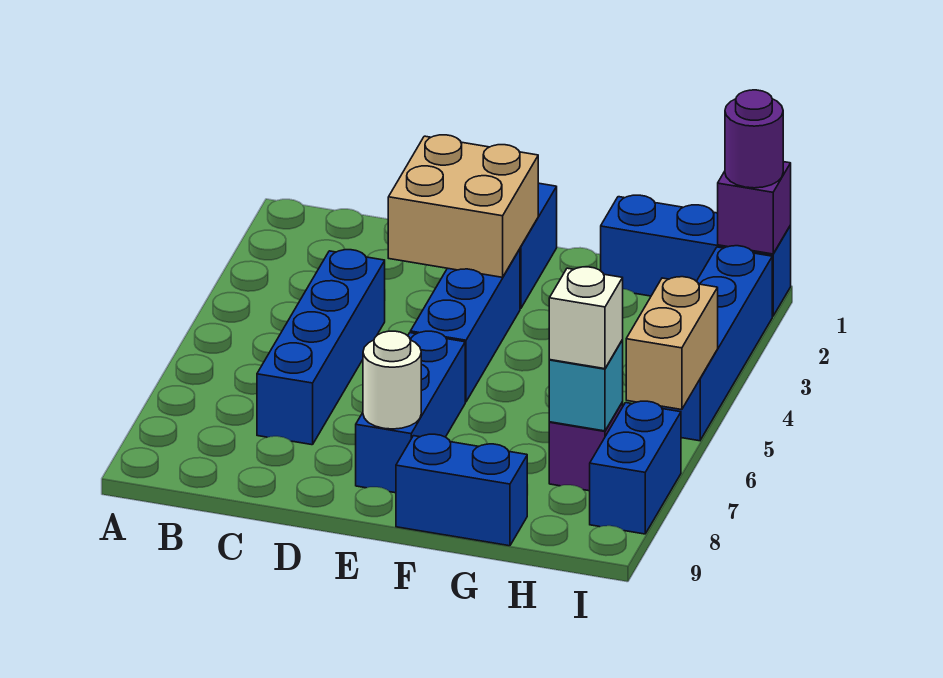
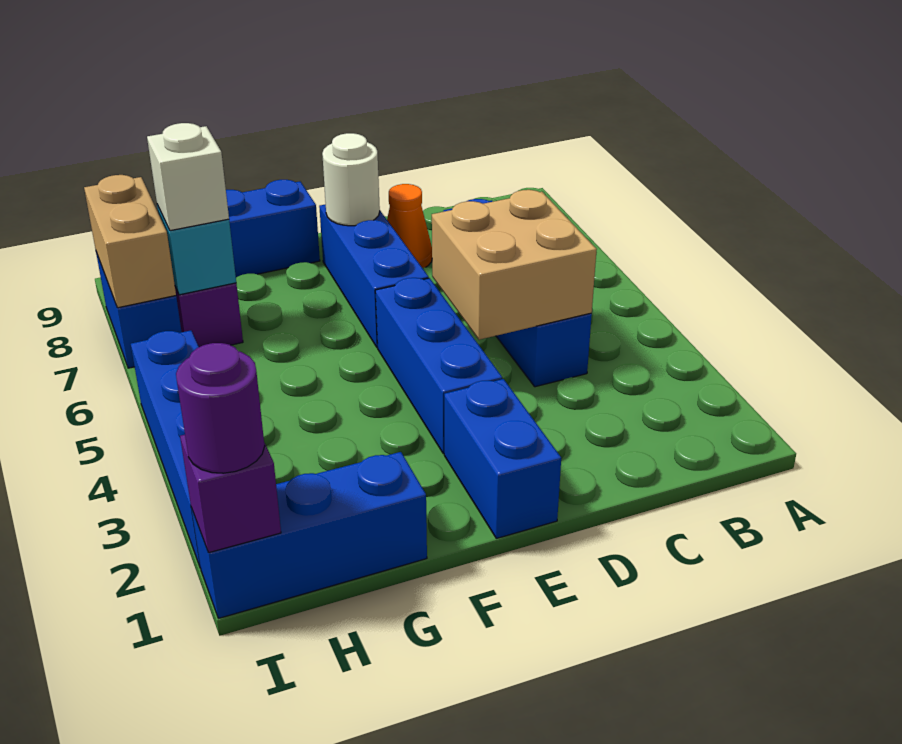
tan brick D2:E3 level 2 -> tan brick C4:D5 level 2
none -> orange cone D8 level 1
tan brick I5:I6 level 2 -> tan brick I7:I8 level 2

